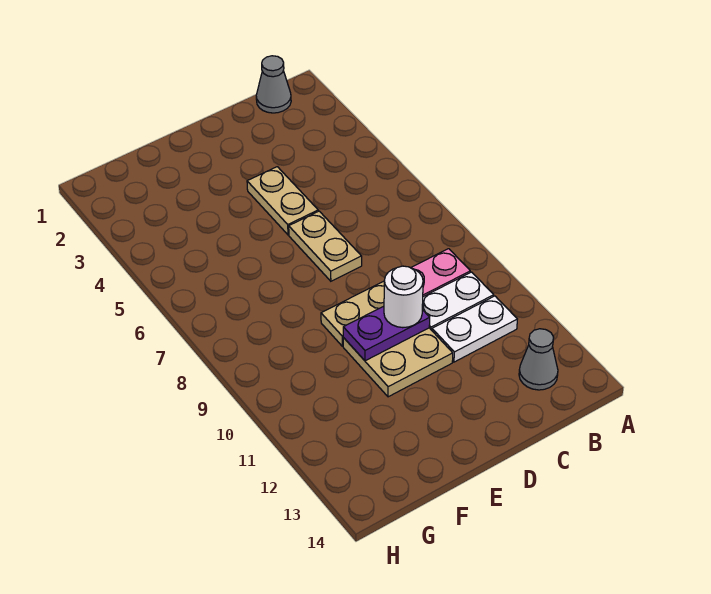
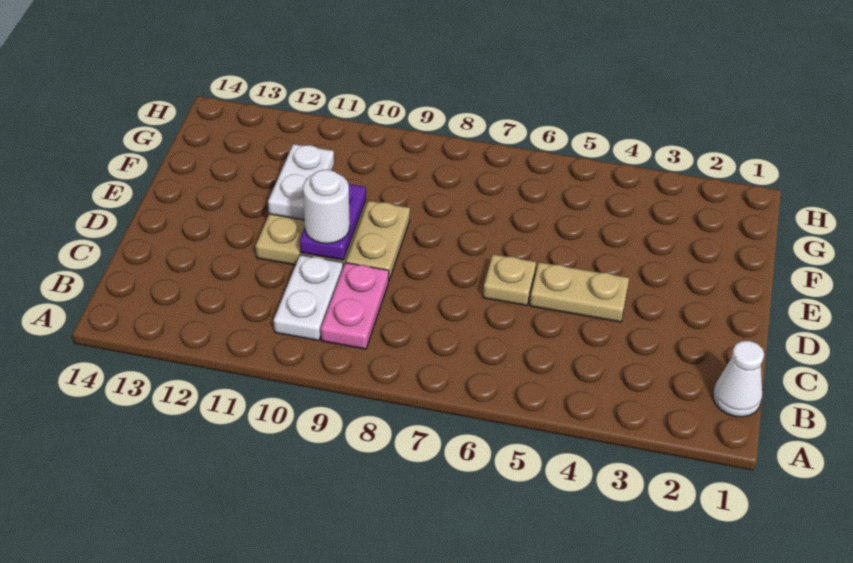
grey cone B1 level 1 -> white cone B1 level 1
white plate B11:C11 level 1 -> white plate E11:F11 level 2
grey cone B13 level 1 -> none
tan plate D6:D7 level 1 -> tan plate D6 level 1

